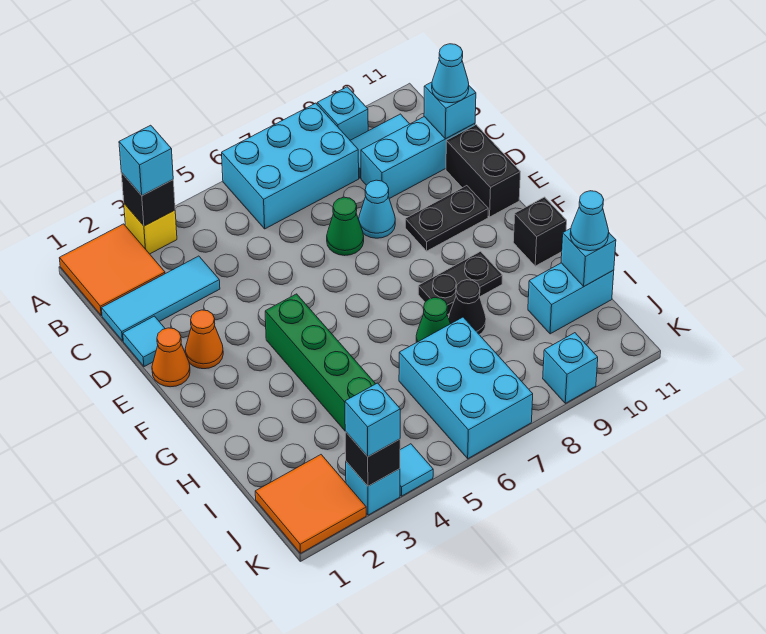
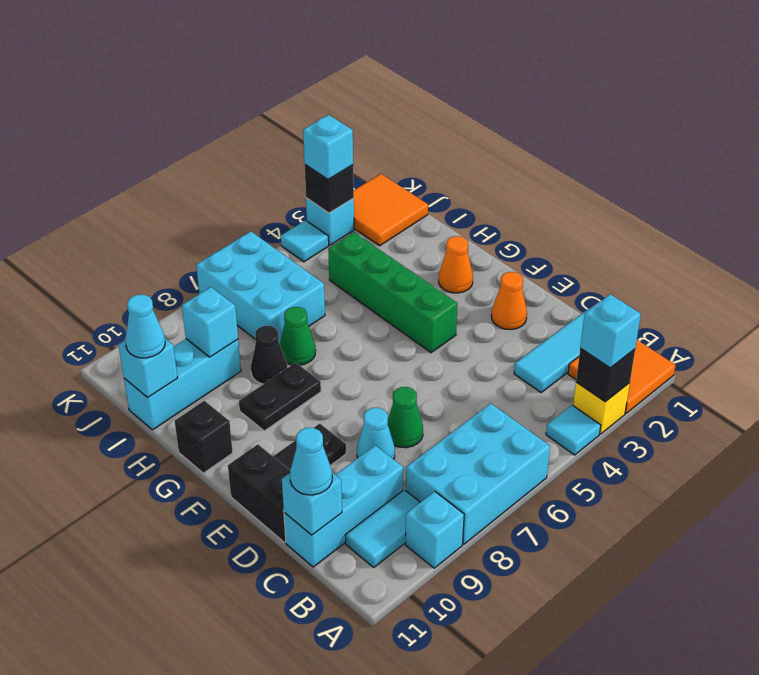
cyan tile D1 level 1 -> cyan tile A4 level 1
orange cone E1 level 1 -> orange cone G2 level 1
cyan brick I10:I11 level 1 -> cyan brick I9:I11 level 1
cyan brick K9 level 1 -> cyan brick I9 level 2

